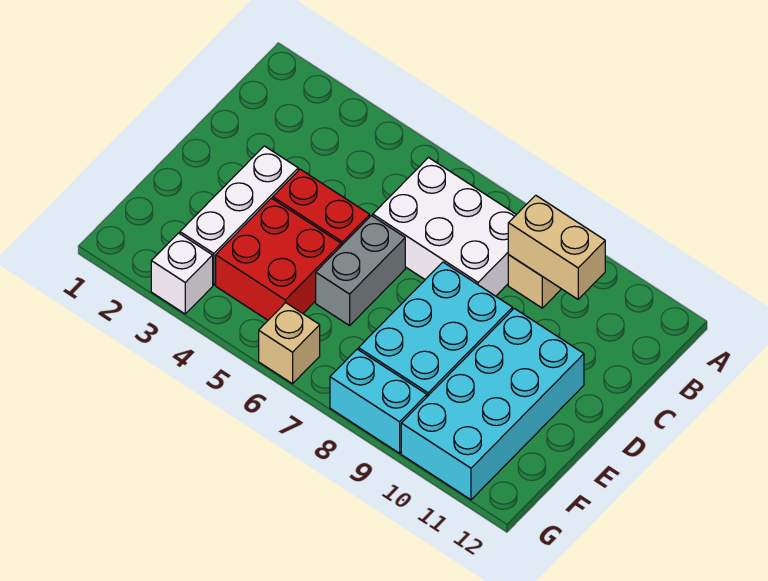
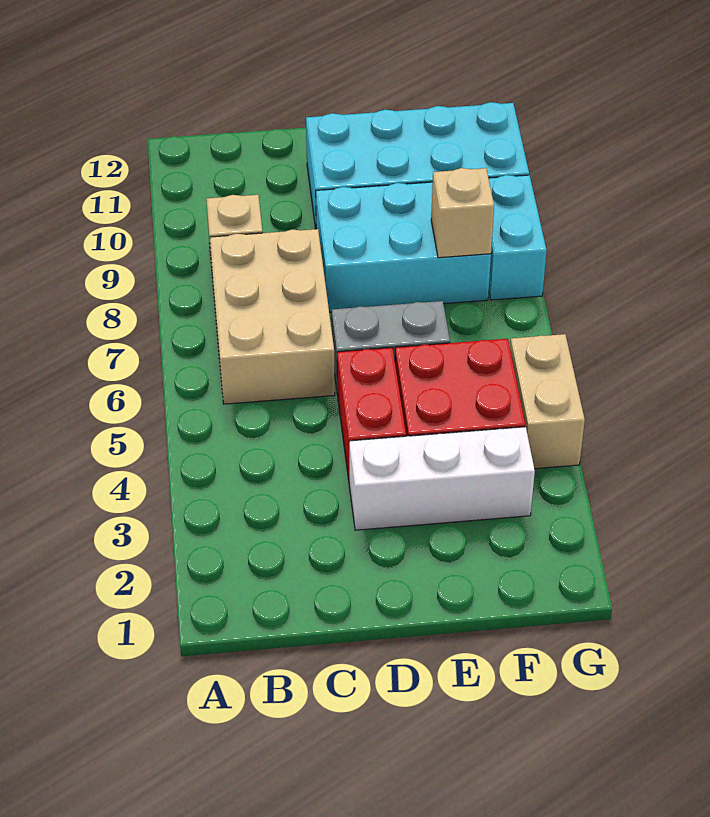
white brick B6:C8 level 1 -> tan brick B6:C8 level 1
tan brick B9:B10 level 2 -> tan brick G4:G5 level 1
white brick G3 level 1 -> none
tan brick G6 level 1 -> tan brick F8 level 2

